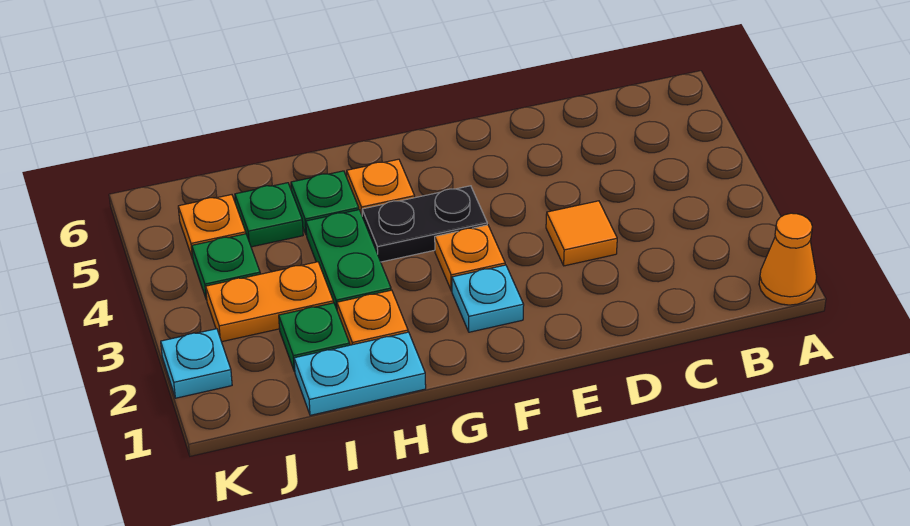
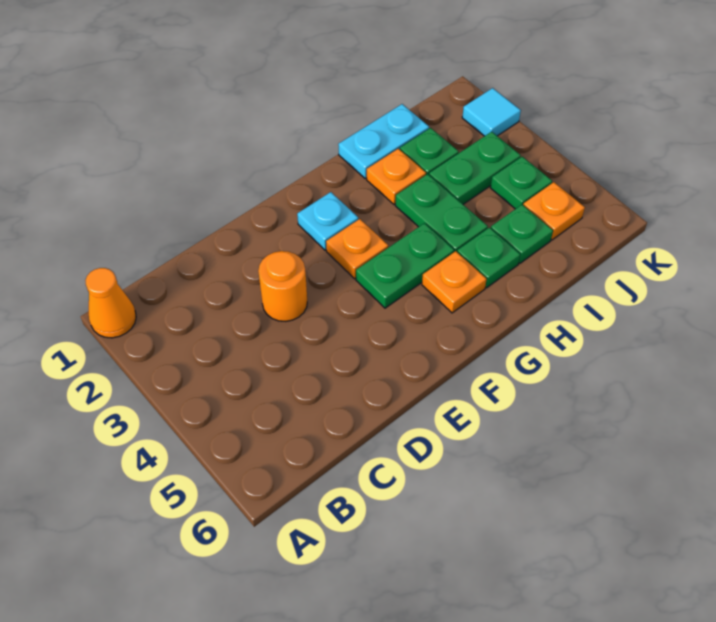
orange tile D3 level 1 -> orange round brick D3 level 1
black plate F4:G4 level 1 -> green plate F4:G4 level 1
orange plate I3:J3 level 1 -> green plate I3:J3 level 1
cyan plate K2 level 1 -> cyan tile K2 level 1

